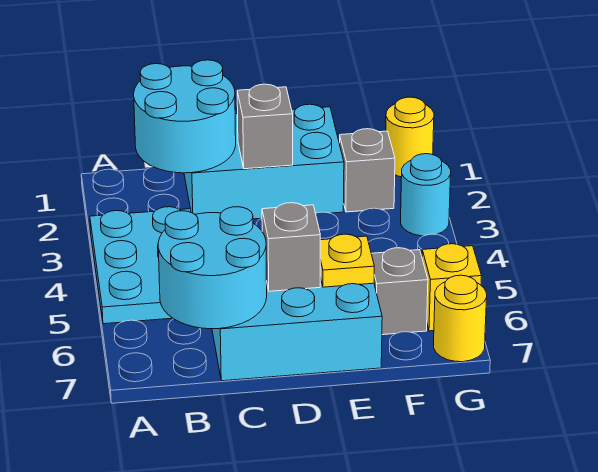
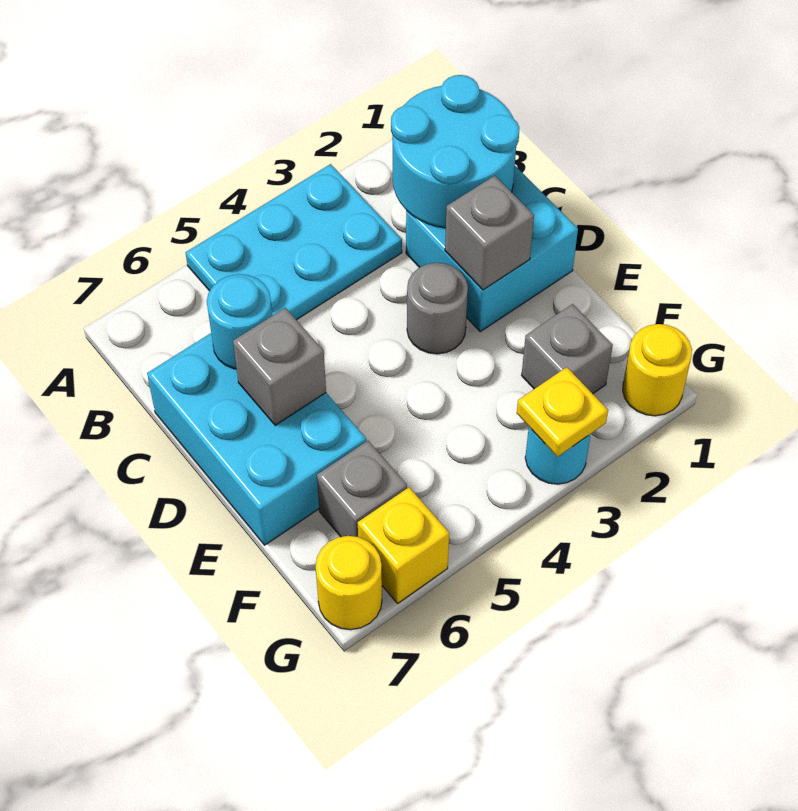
cyan round brick B6:C7 level 2 -> cyan round brick C6 level 2
cyan brick C1:E2 level 1 -> cyan brick C1:D2 level 1
none -> grey round brick D3 level 1
yellow plate E6 level 2 -> yellow plate G3 level 2

